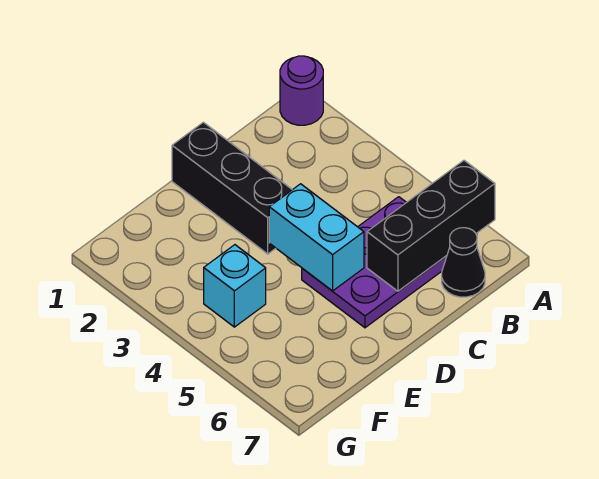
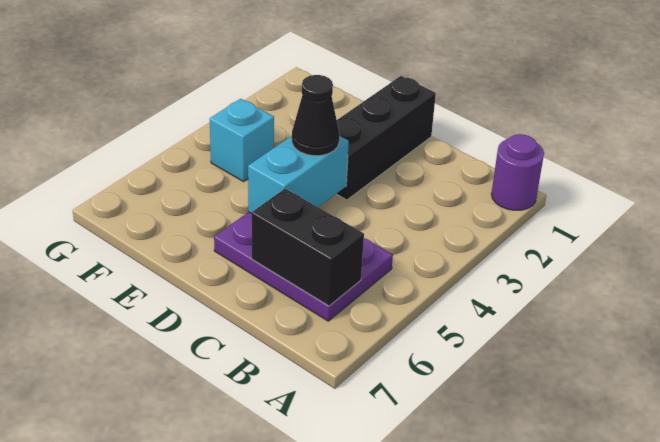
black brick A6:C6 level 2 -> black brick B6:C6 level 2
black cone B7 level 1 -> black cone D4 level 3

